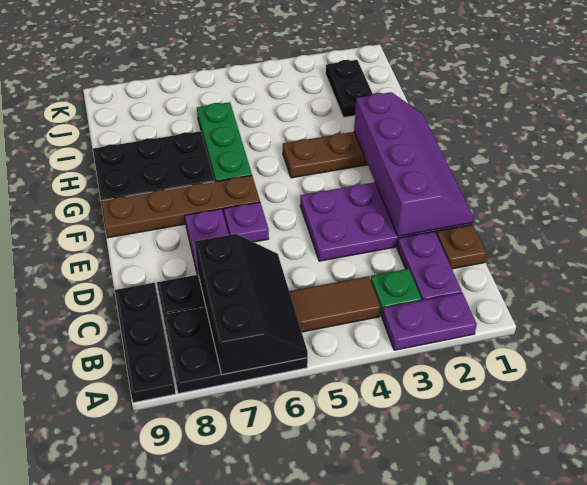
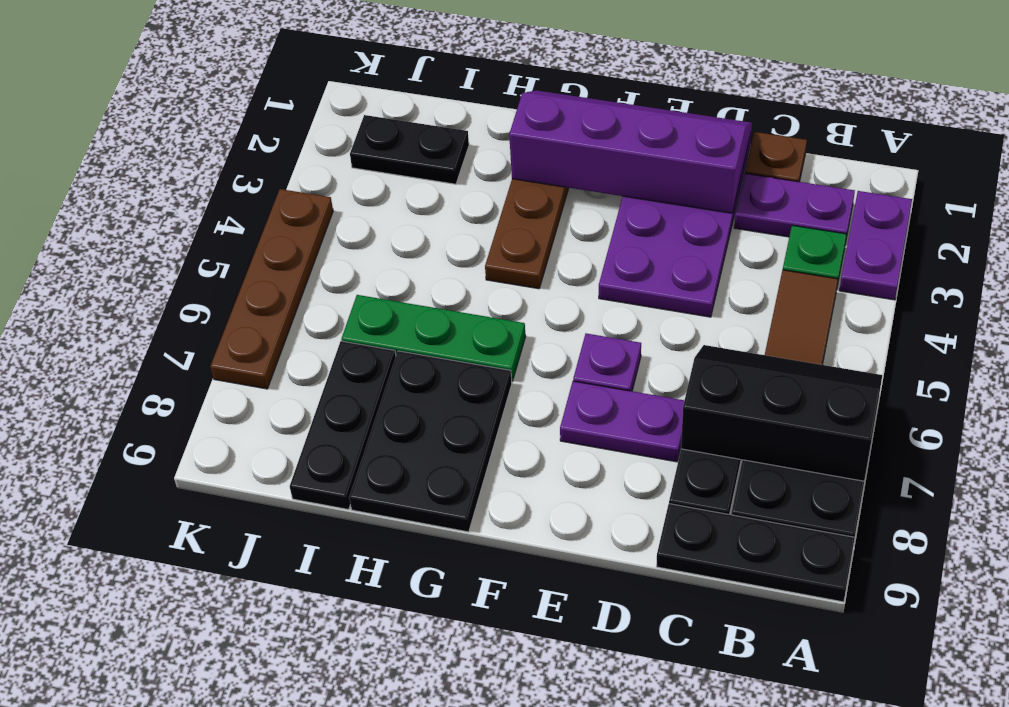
brown plate F6:F9 level 1 -> brown plate K4:K7 level 1
none -> black plate I7:I9 level 1

